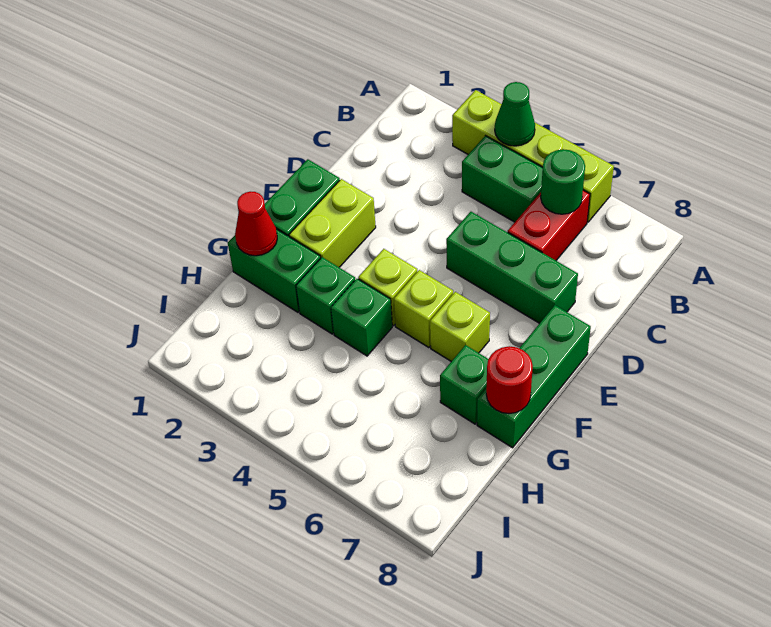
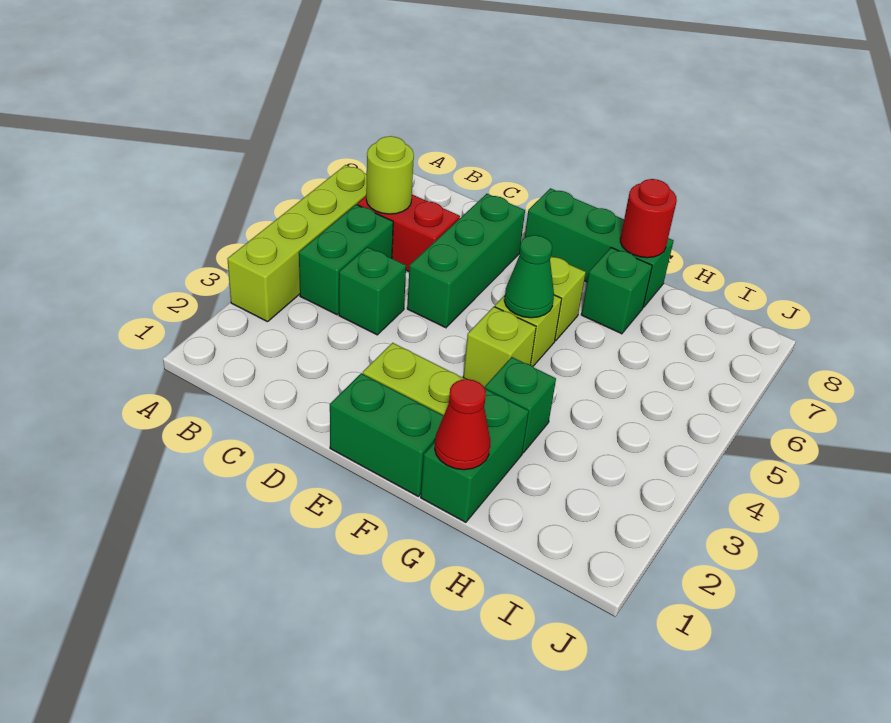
green cone A4 level 2 -> green cone F5 level 2
green round brick B6 level 2 -> lime round brick B6 level 2
green brick G4 level 1 -> green brick C4 level 1

